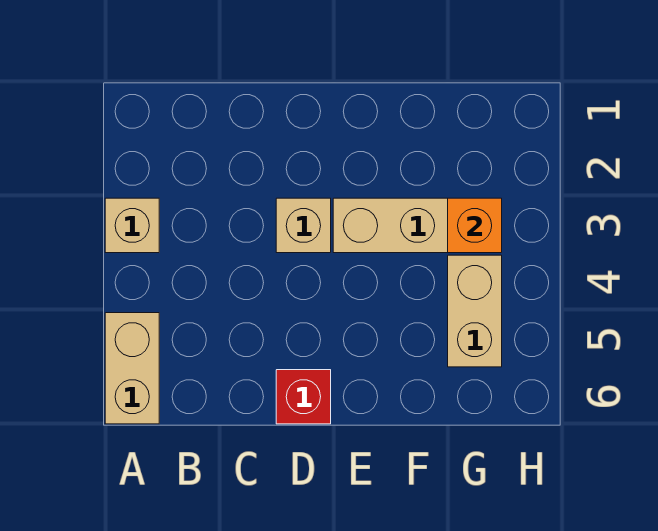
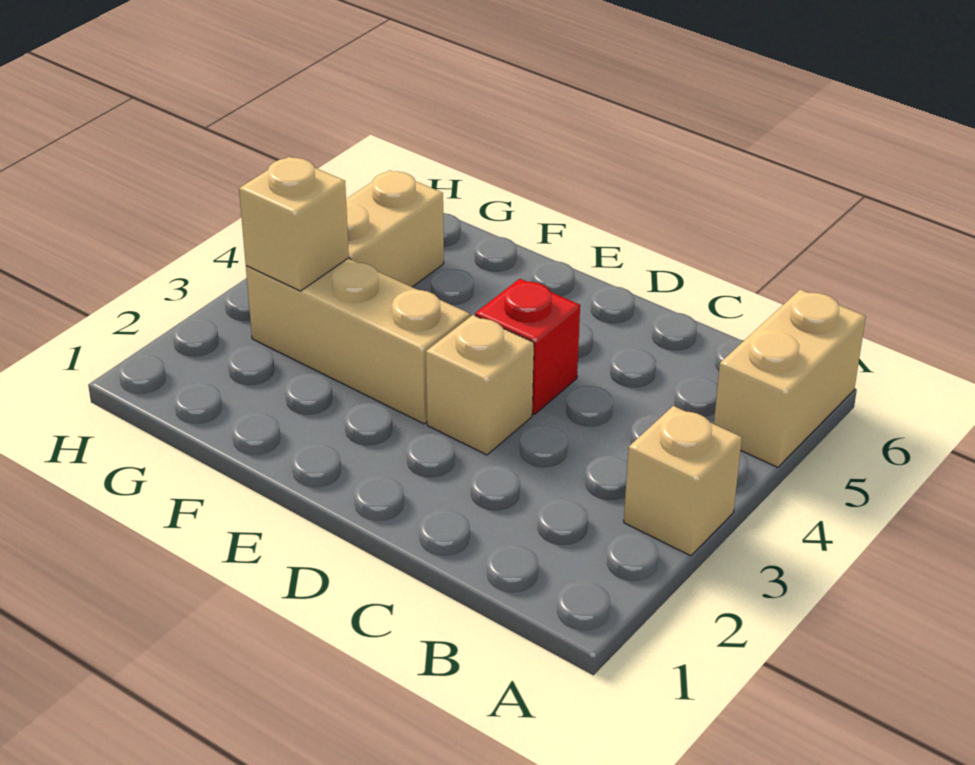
red brick D6 level 1 -> red brick D4 level 1
orange brick G3 level 2 -> tan brick G3 level 2

